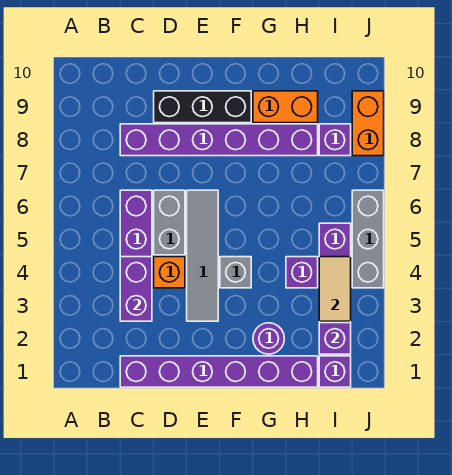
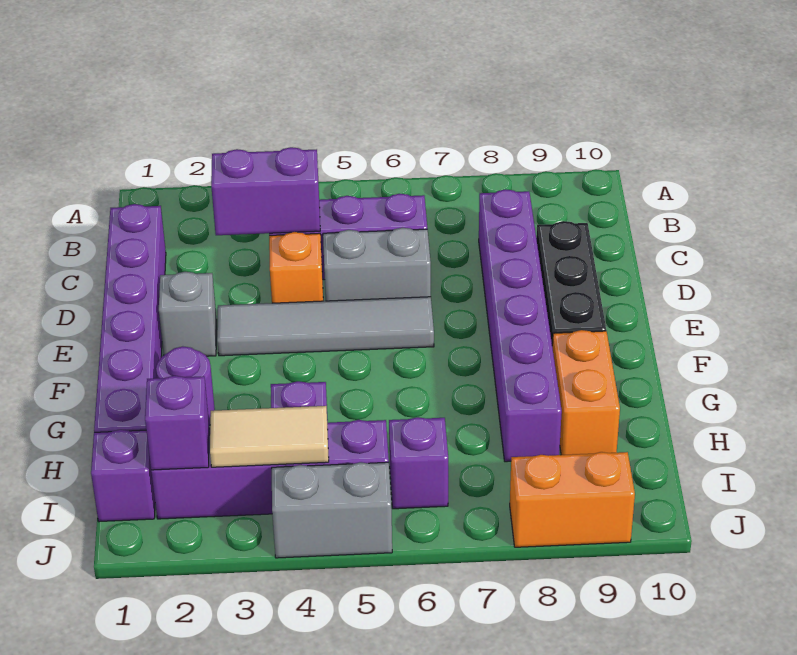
grey brick F4 level 1 -> grey brick E2 level 1
purple brick I8 level 1 -> purple brick I6 level 1
grey brick J4:J6 level 1 -> grey brick J4:J5 level 1

